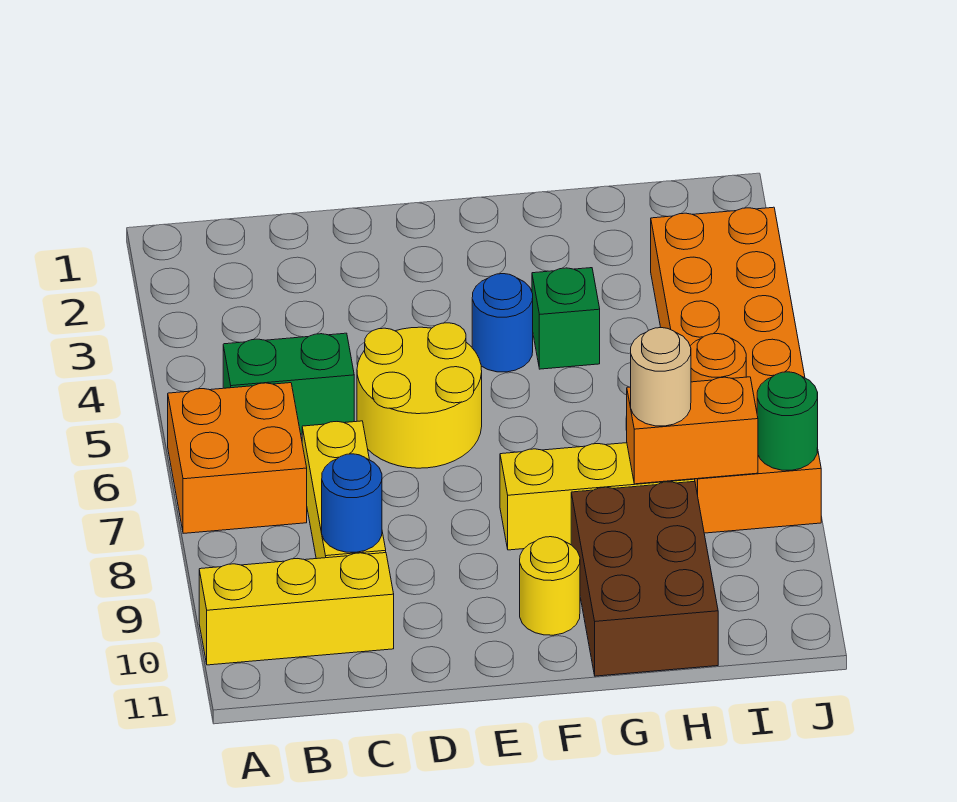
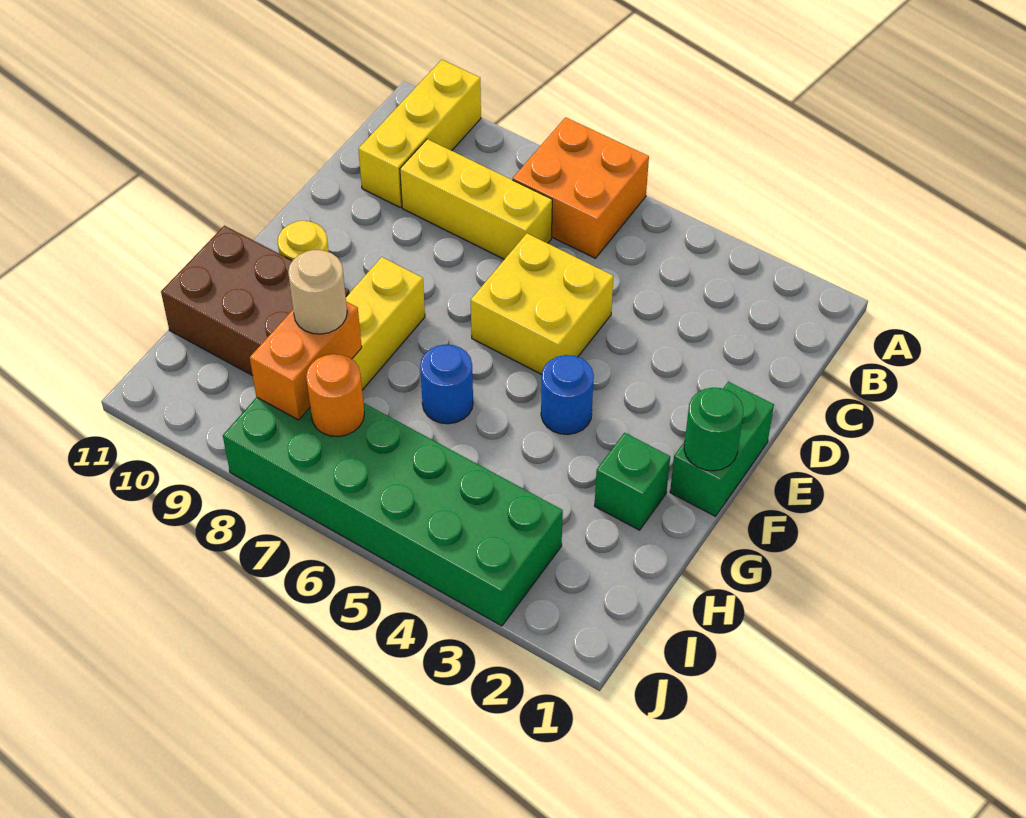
green brick B5:C5 level 1 -> green brick E1:F1 level 1
blue round brick C9 level 2 -> blue round brick G6 level 1
yellow round brick D5:E6 level 1 -> yellow brick D5:E6 level 1
green brick G4 level 1 -> green brick G2 level 1
orange brick I3:J8 level 1 -> green brick I3:J8 level 1
green round brick J8 level 2 -> green round brick F1 level 2

